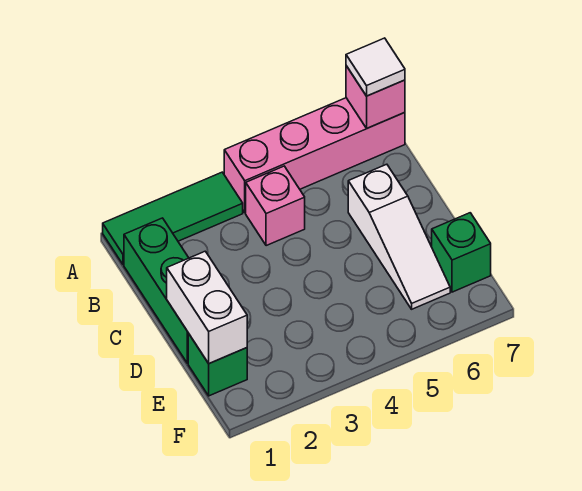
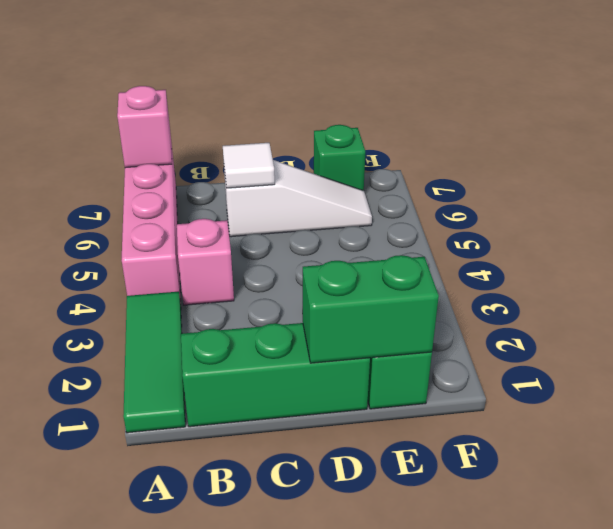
white tile A7 level 3 -> white tile C6 level 2
white brick D1:E1 level 2 -> green brick D1:E1 level 2

